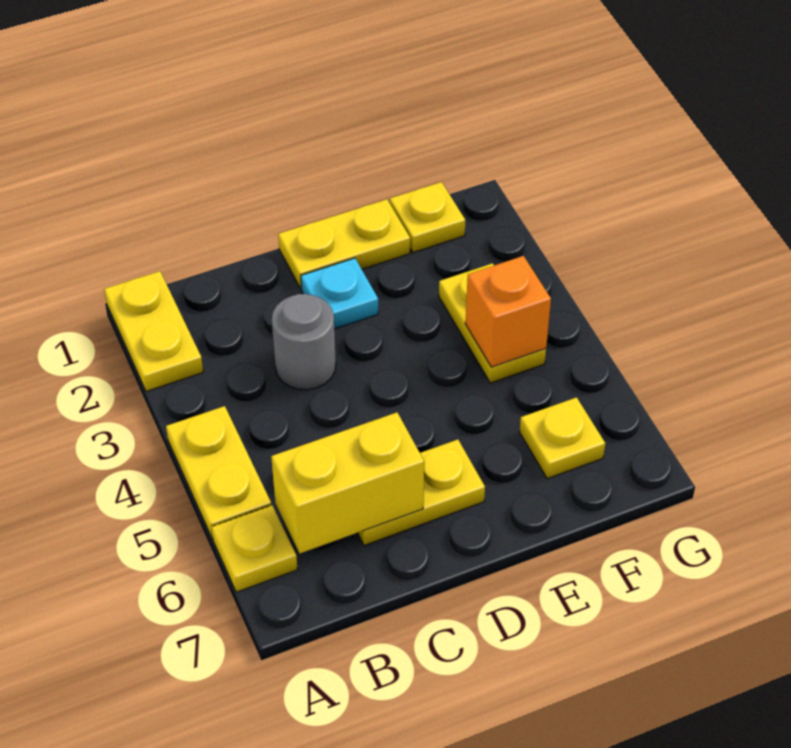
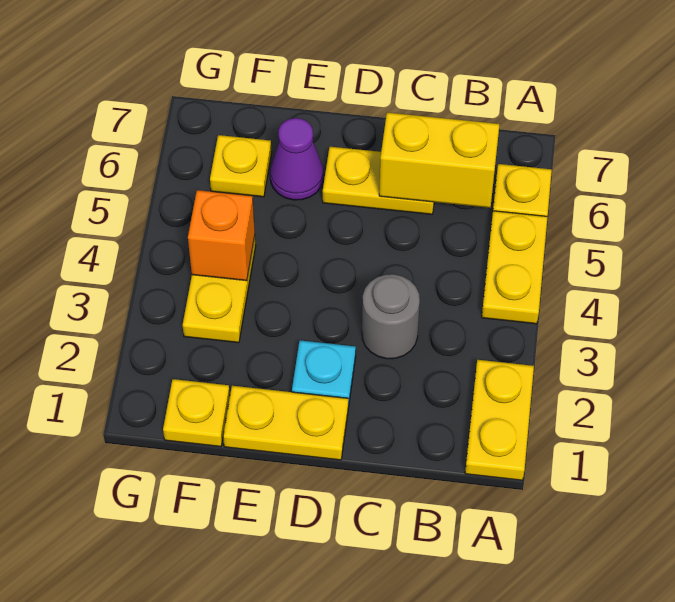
none -> purple cone E6 level 1

